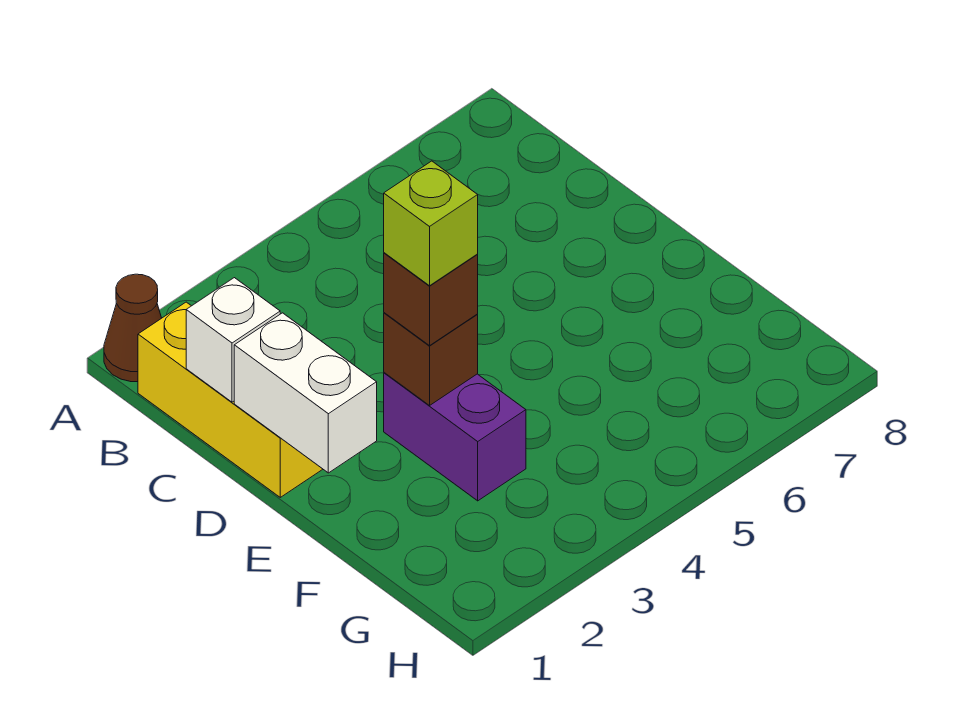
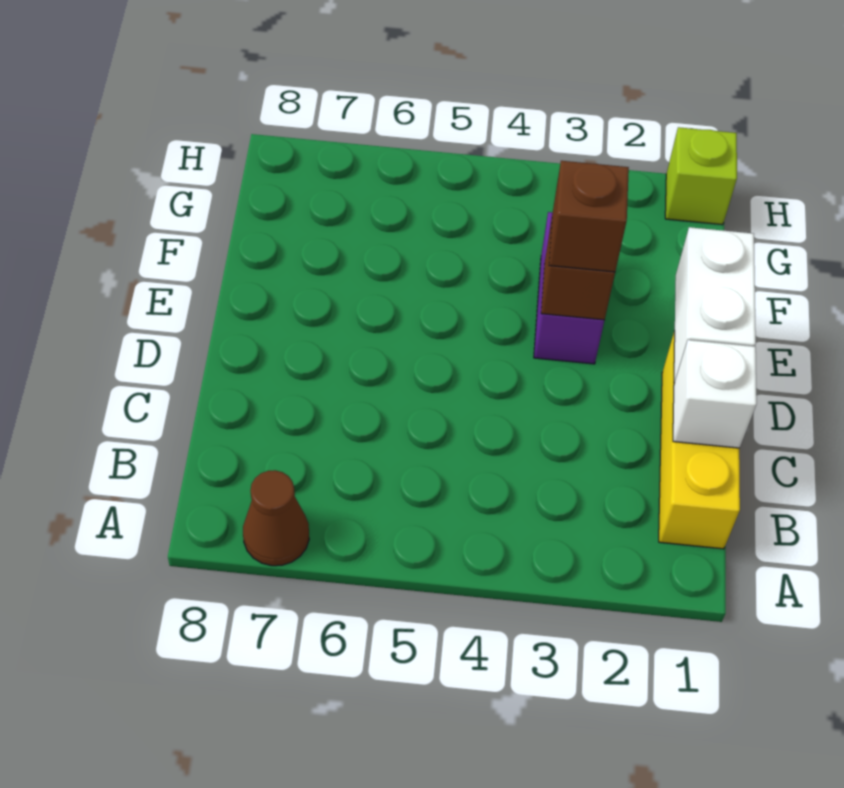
brown cone A1 level 1 -> brown cone A7 level 1
lime brick E3 level 4 -> lime brick H1 level 1

